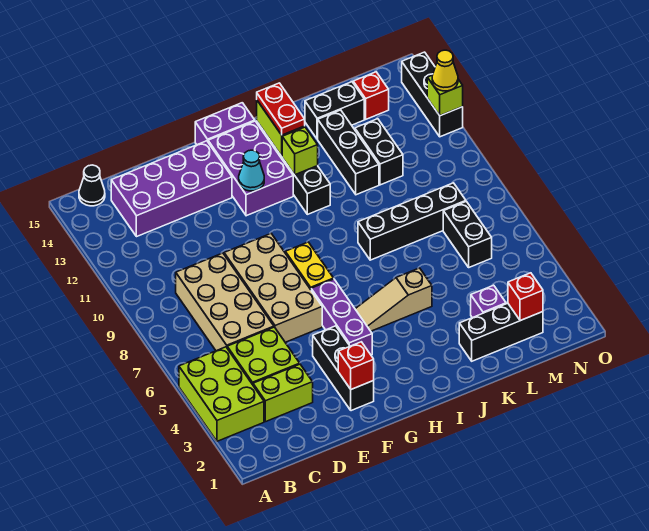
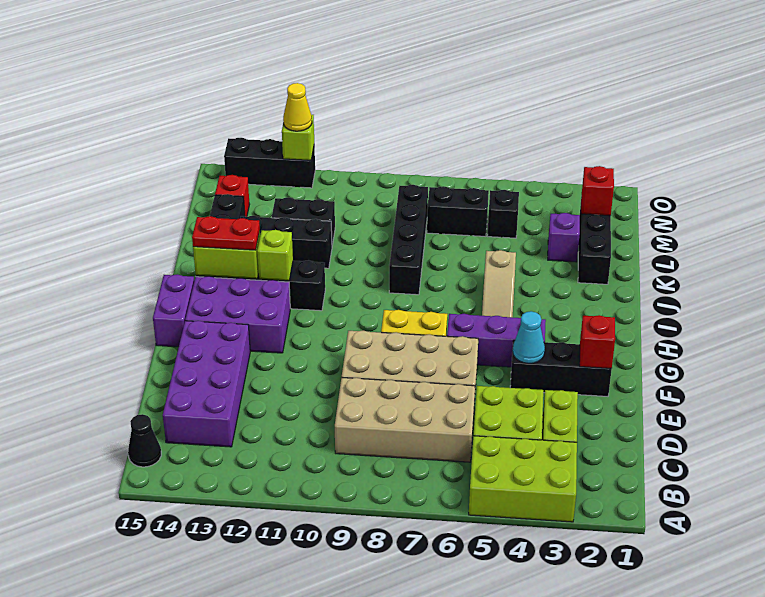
cyan cone G12 level 2 -> cyan cone F4 level 2
none -> black brick M5 level 1

